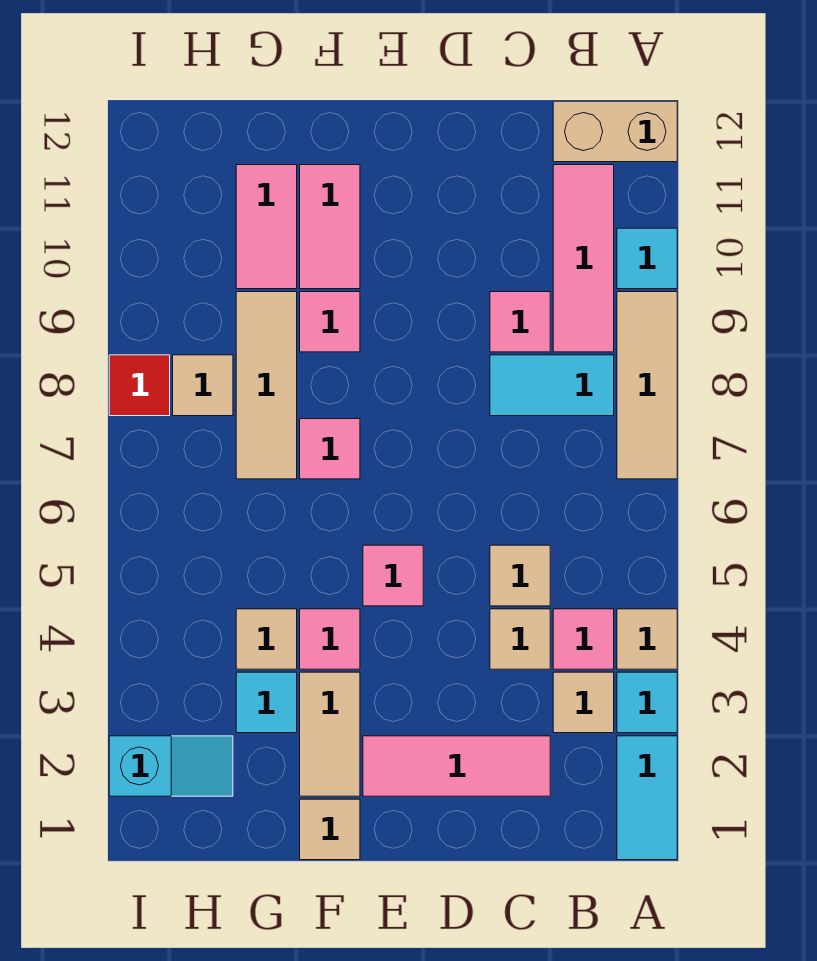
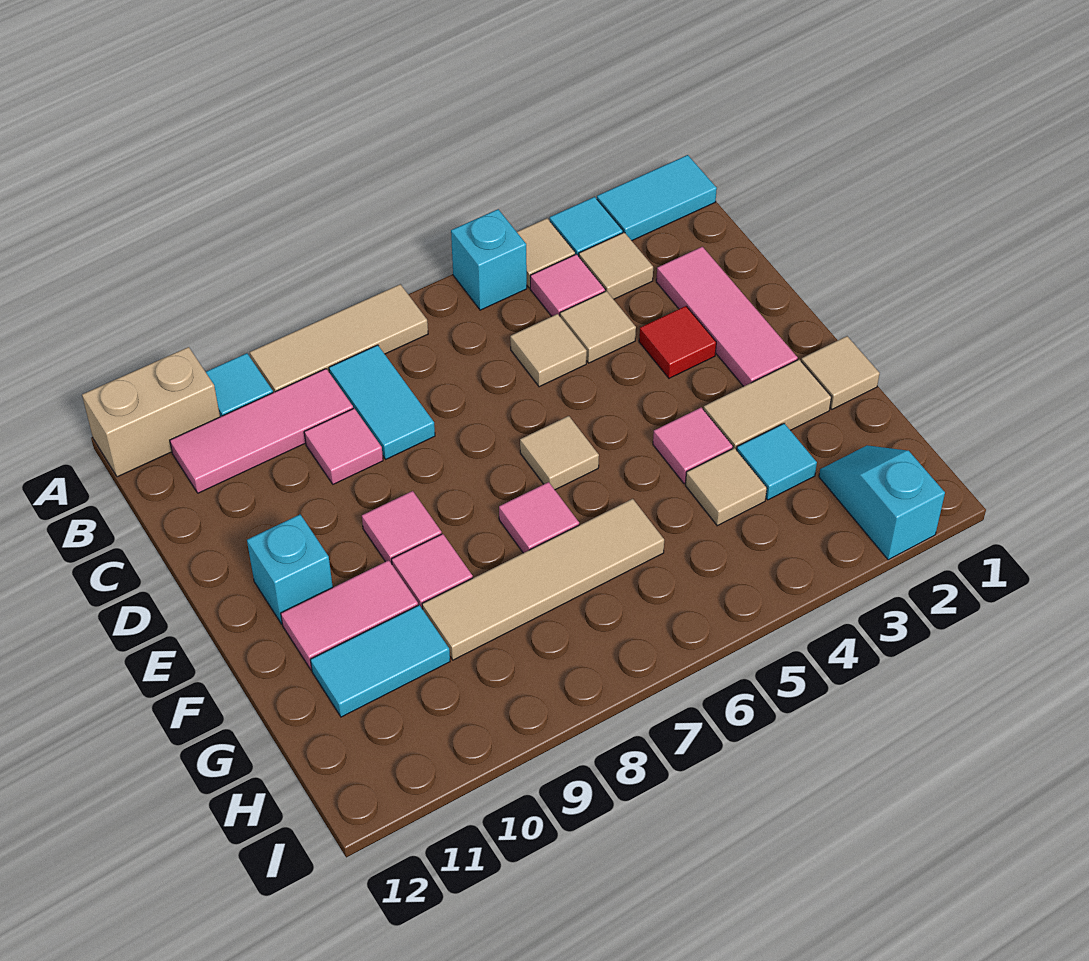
none -> cyan brick A5 level 1
tan brick A12:B12 level 1 -> tan brick A11:A12 level 1
pink tile E5 level 1 -> pink tile E9 level 1
none -> cyan brick E11 level 1
tan tile G7:G9 level 1 -> tan tile G6:G9 level 1
pink tile G10:G11 level 1 -> cyan tile G10:G11 level 1
tan tile H8 level 1 -> tan tile E6 level 1
red tile I8 level 1 -> red tile D3 level 1

